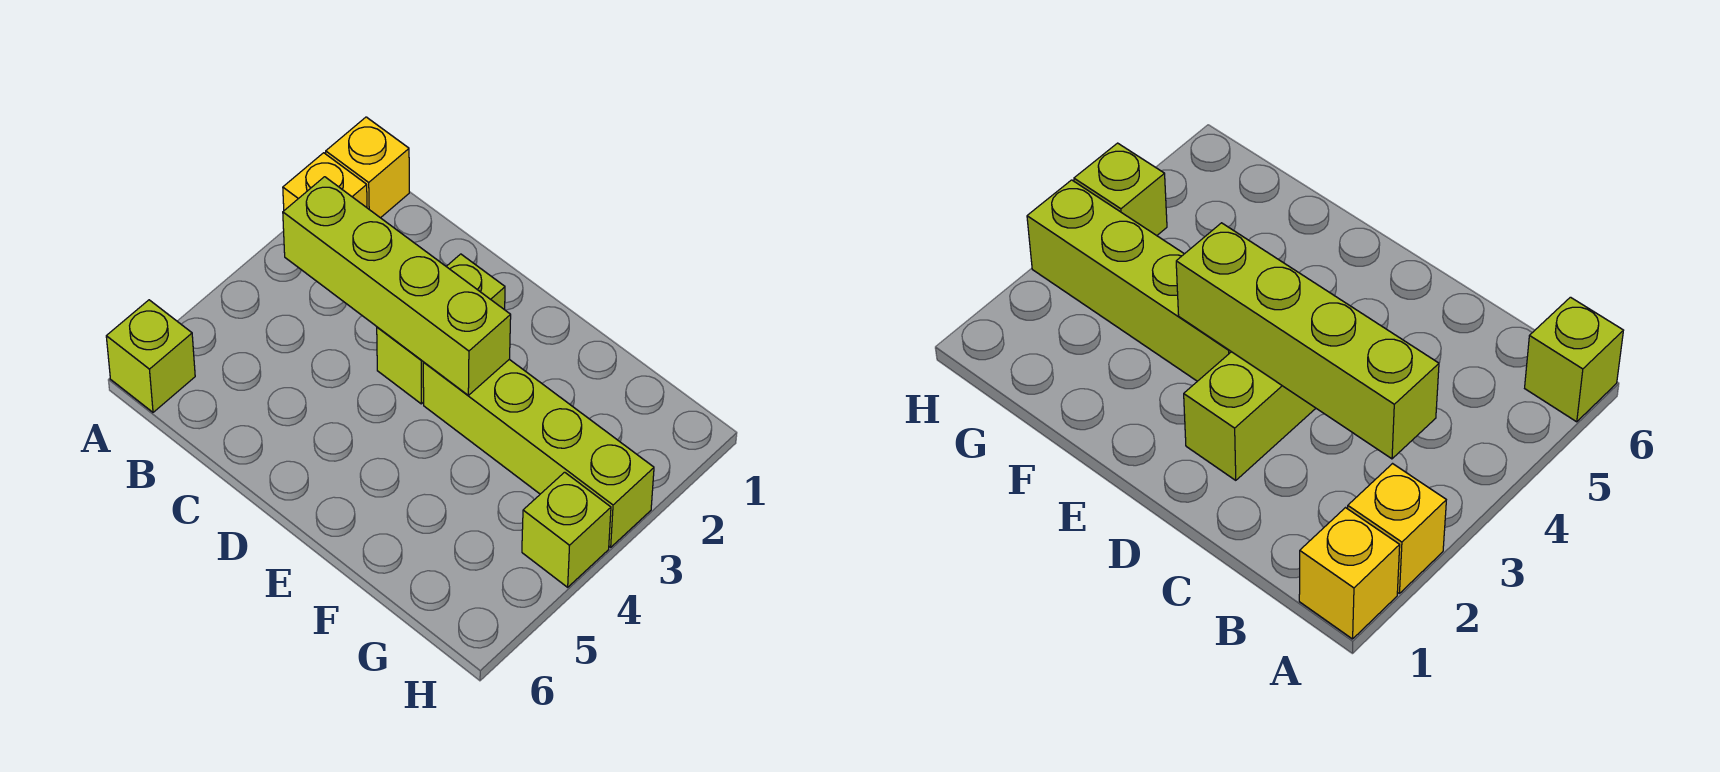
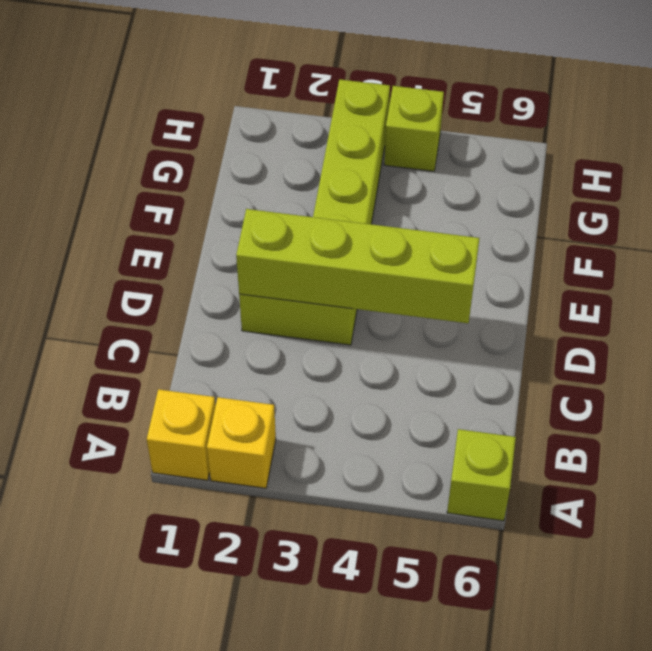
lime brick B3:E3 level 2 -> lime brick D2:D5 level 2

